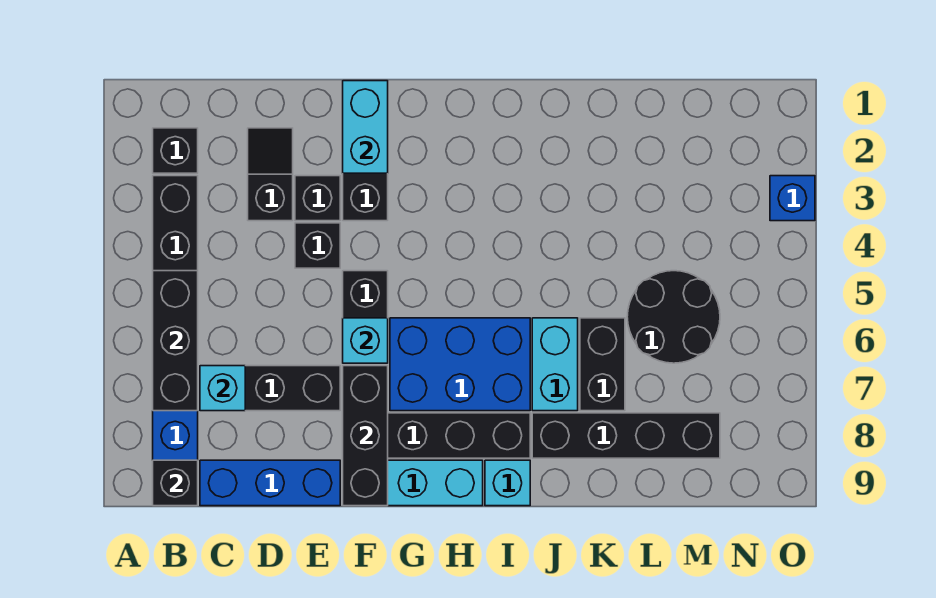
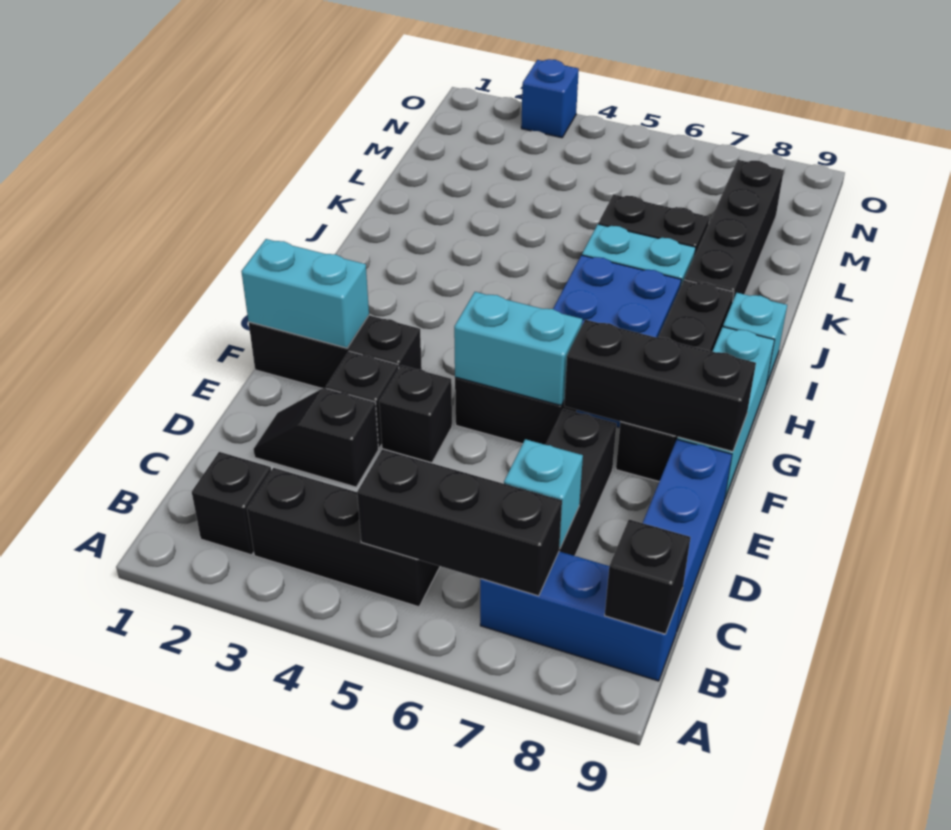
cyan brick F6 level 2 -> cyan brick F5:F6 level 2
black round brick L5:M6 level 1 -> none

